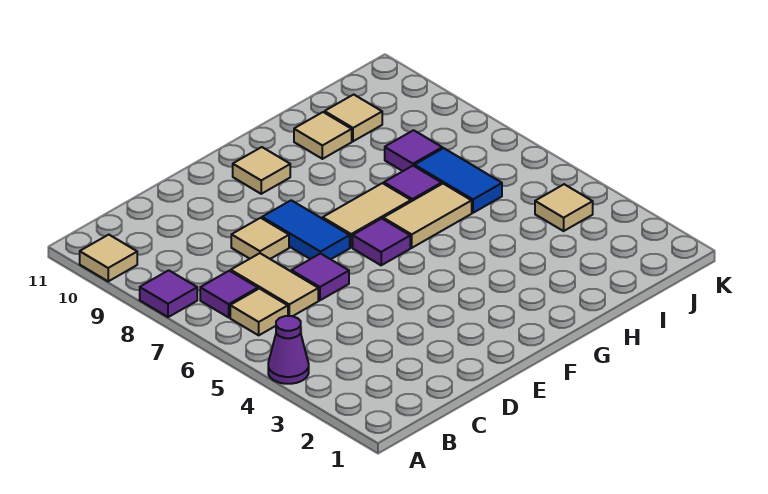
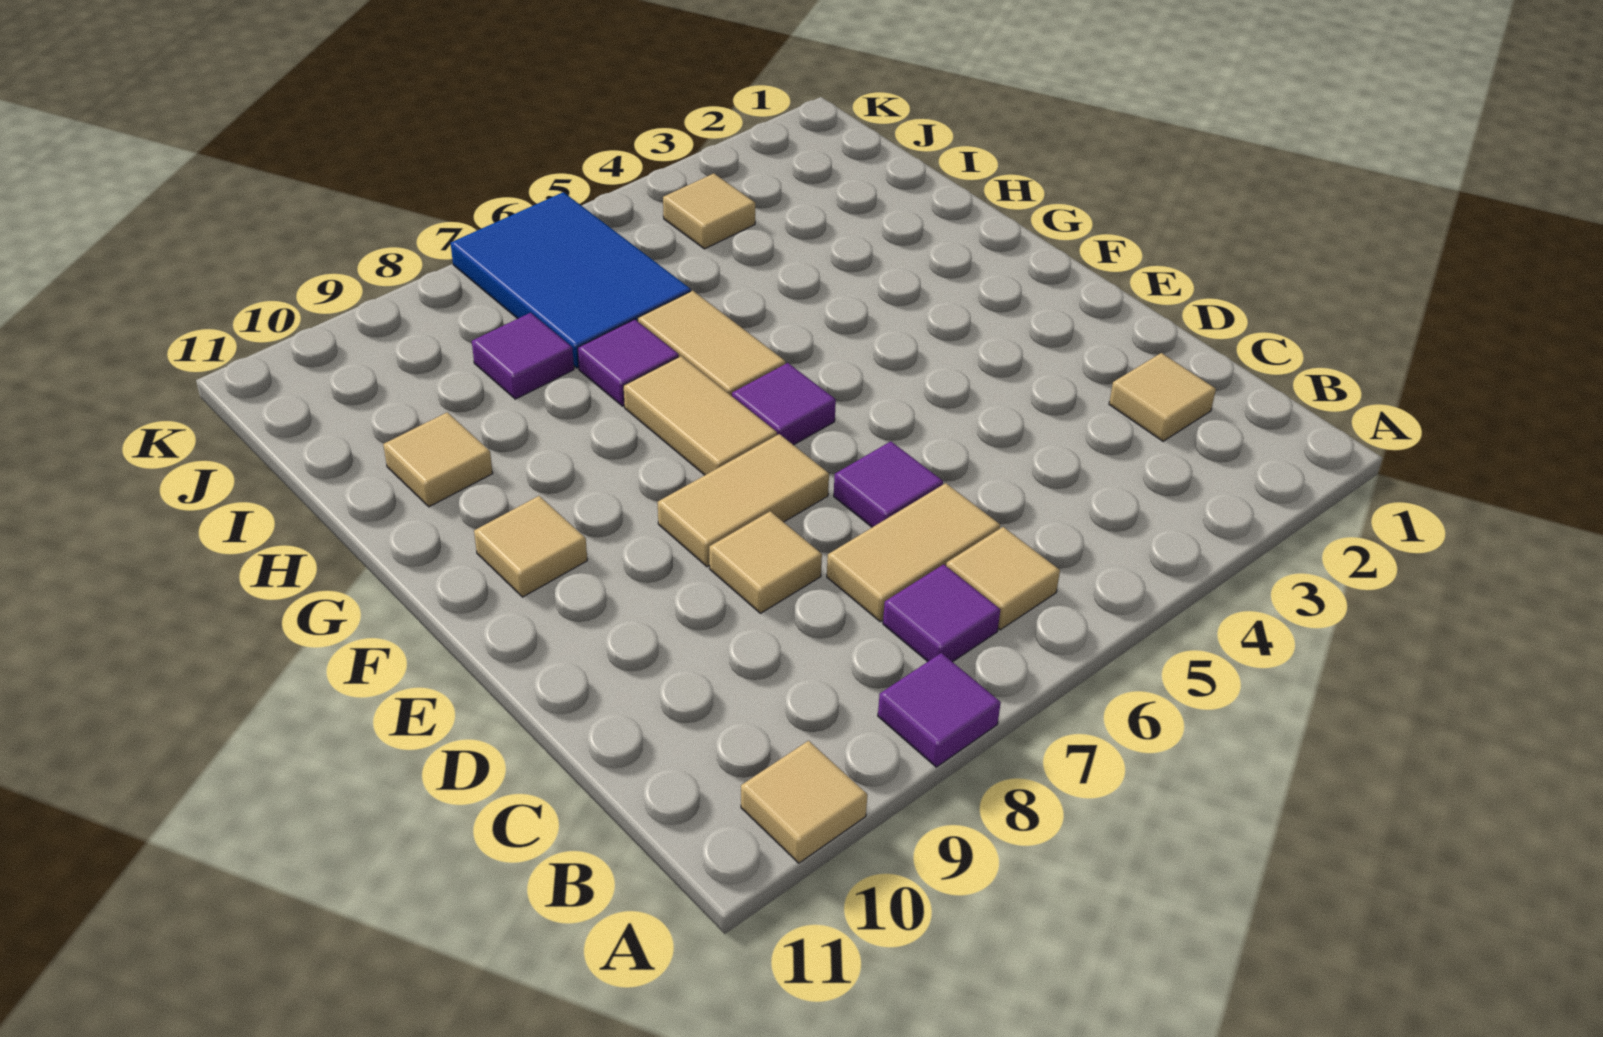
purple cone A4 level 1 -> none
blue tile E7:E8 level 1 -> tan tile E7:E8 level 1
blue tile I6:I7 level 1 -> blue tile I6:K7 level 1
tan tile I10 level 1 -> tan tile C2 level 1

